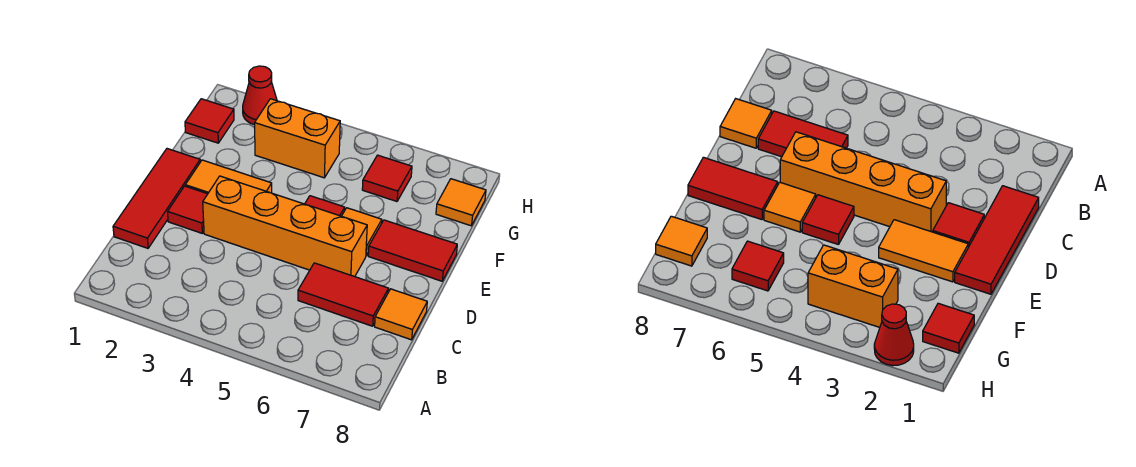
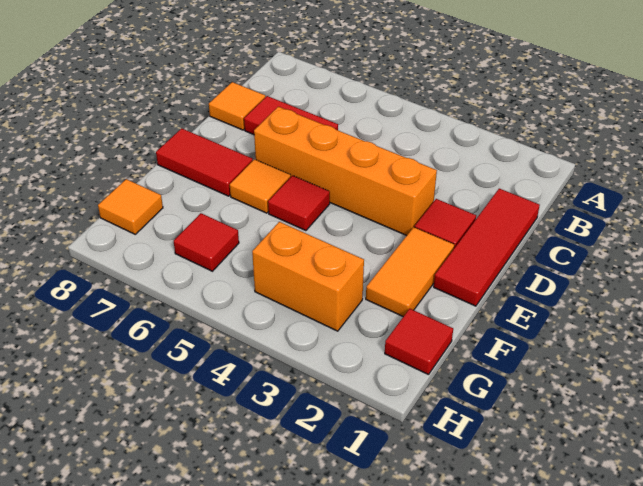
orange tile E2:E3 level 1 -> orange tile E2:F2 level 1
red cone H2 level 1 -> none

